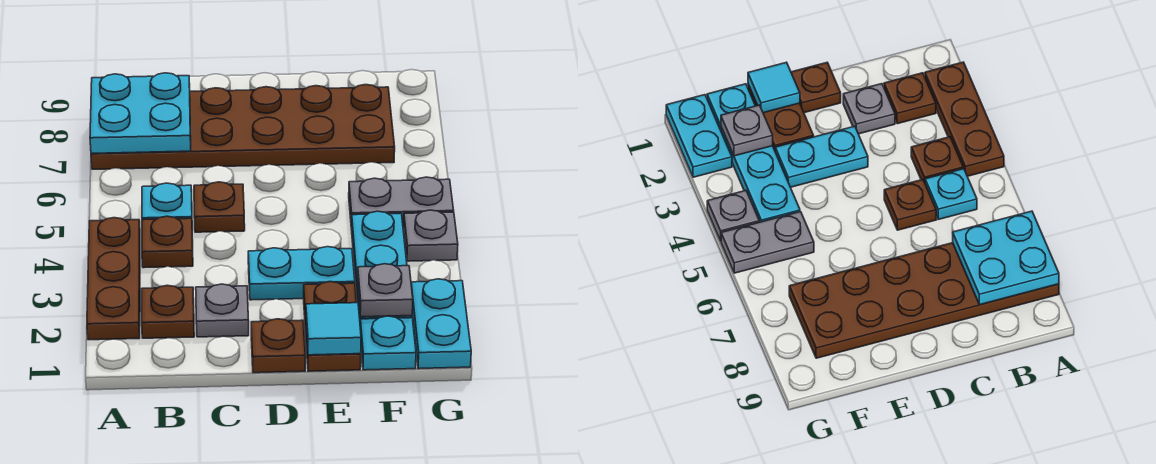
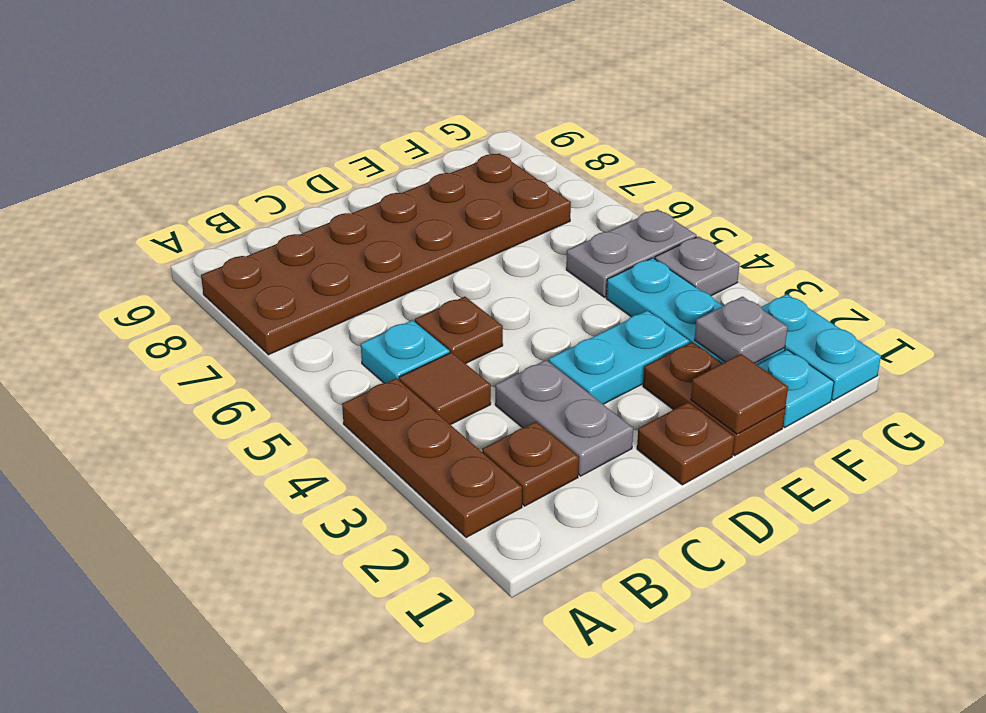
cyan plate A7:B8 level 2 -> none
brown plate B4 level 1 -> brown tile B4 level 1
grey plate C2 level 1 -> grey plate C2:C3 level 1
cyan tile E1 level 2 -> brown tile E1 level 2

